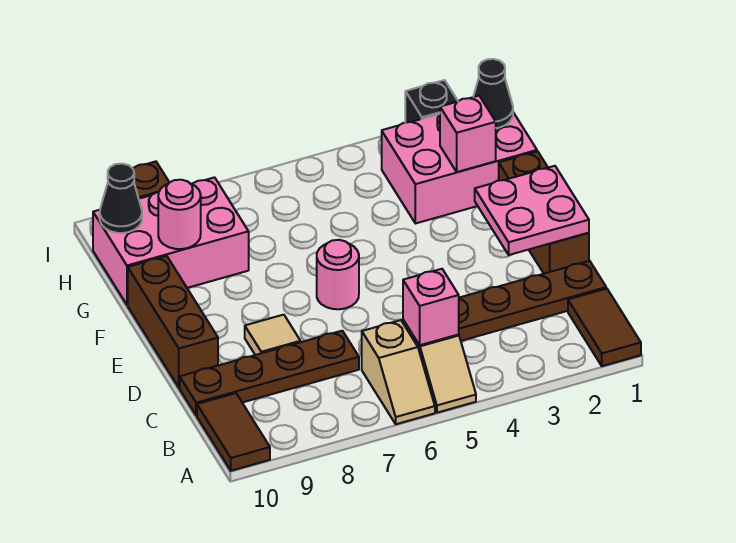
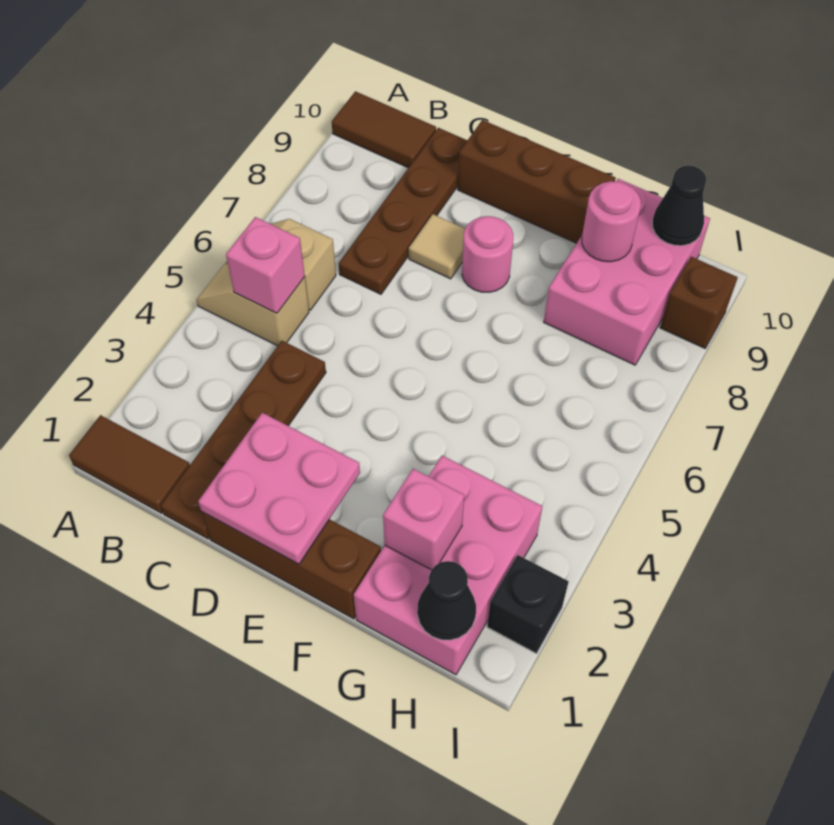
pink round brick E6 level 1 -> pink round brick E8 level 1

